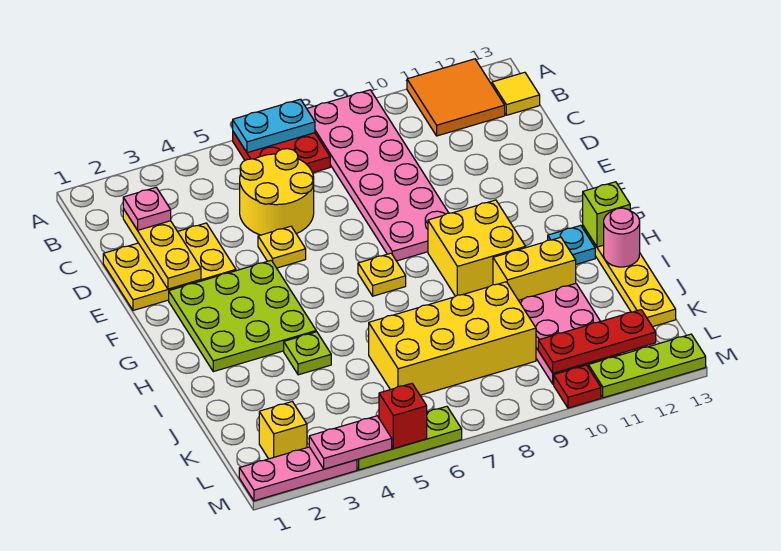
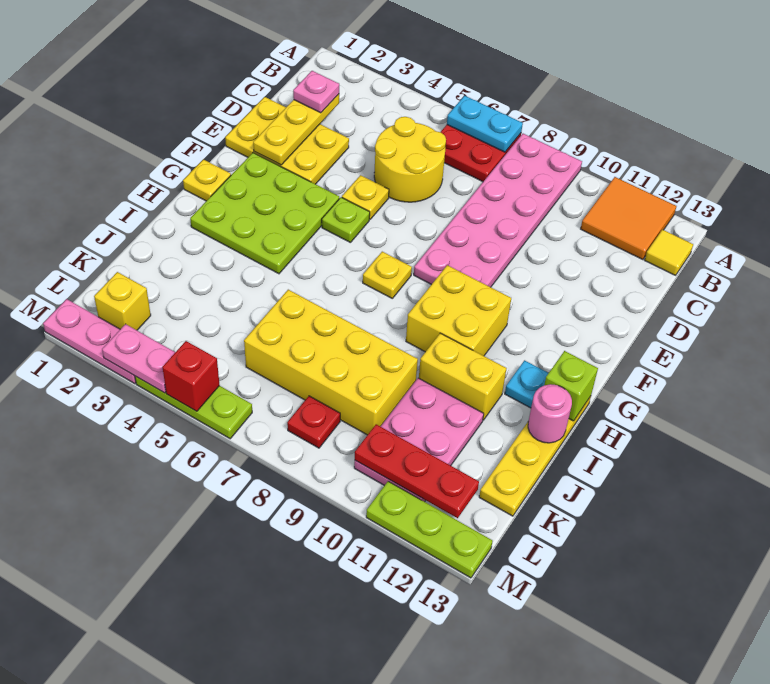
none -> yellow plate G1 level 1
lime plate I4 level 1 -> lime plate F5 level 1
red plate M10 level 1 -> red plate L8 level 1

